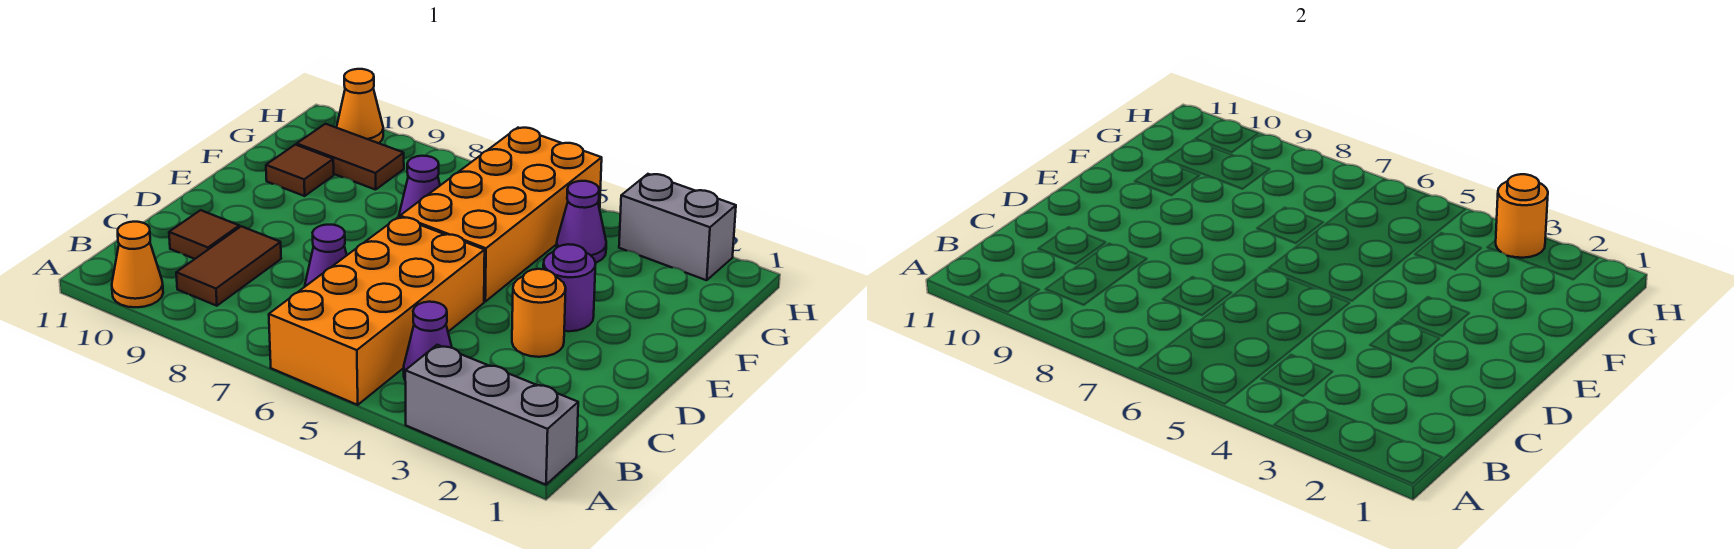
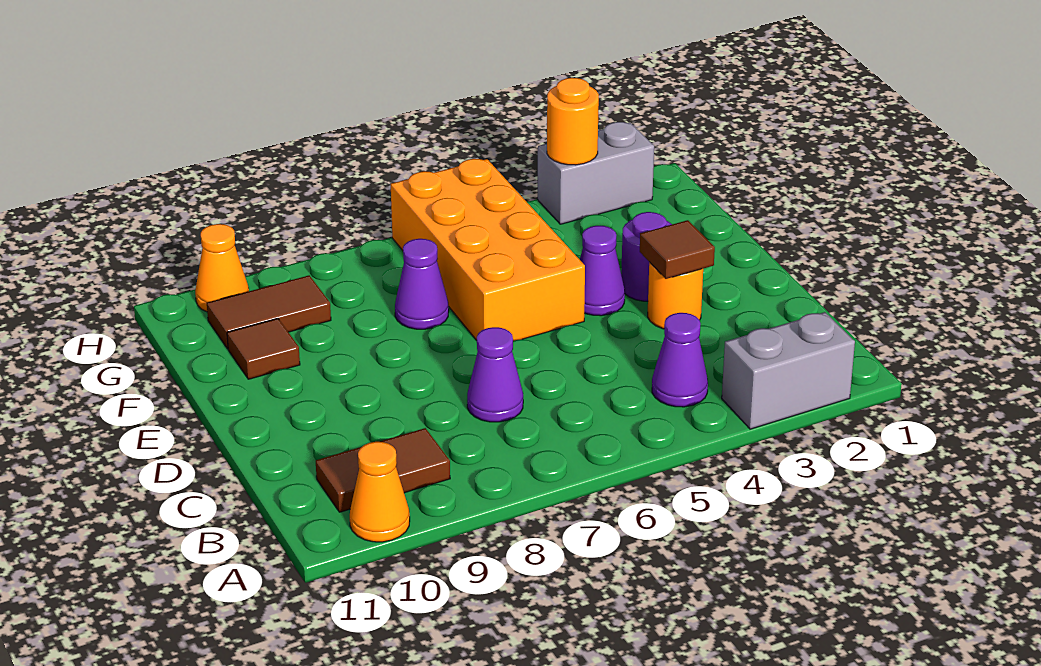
grey brick A1:A3 level 1 -> grey brick A2:A3 level 1
orange brick A5:D6 level 1 -> none
brown tile B9:C9 level 1 -> brown tile B9:B10 level 1
brown tile C10 level 1 -> brown tile D3 level 2
purple cone G4 level 1 -> purple cone E4 level 1

